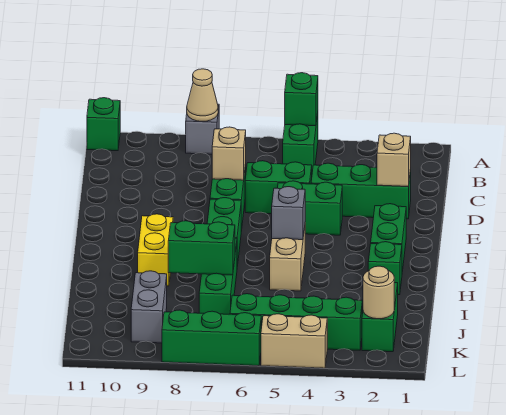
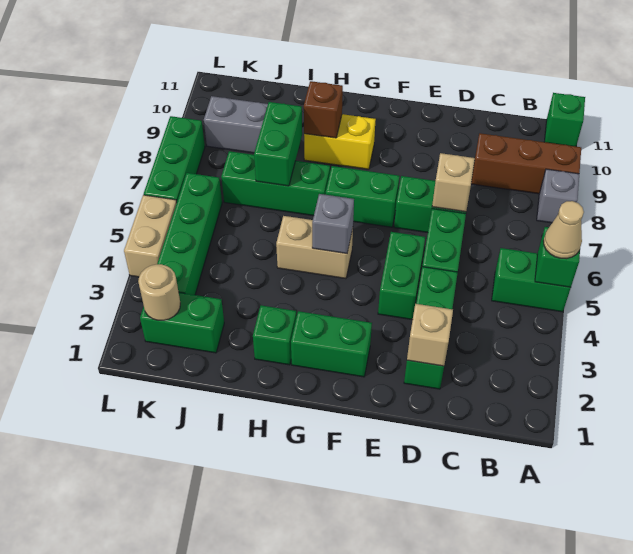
tan cone A8 level 2 -> tan cone A5 level 3
none -> brown brick A9:C9 level 1
none -> brown brick H9 level 2

